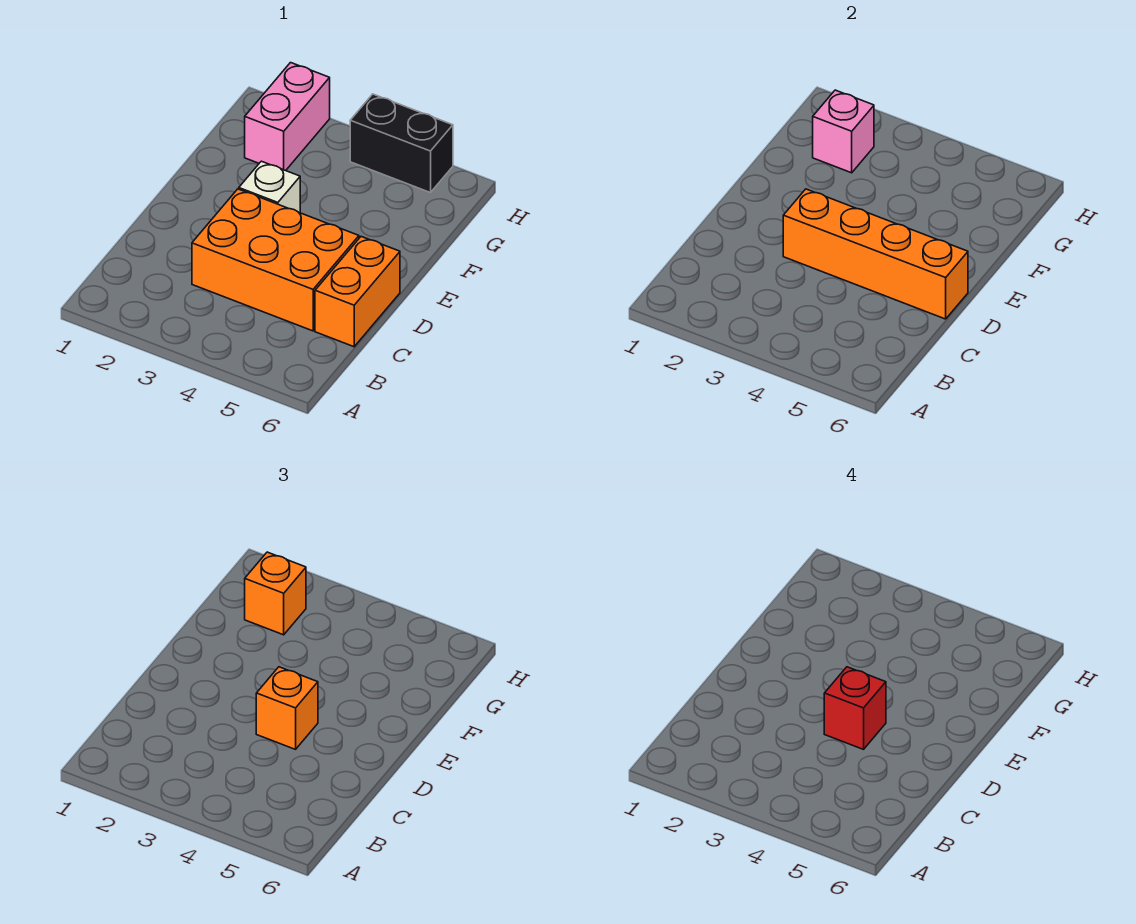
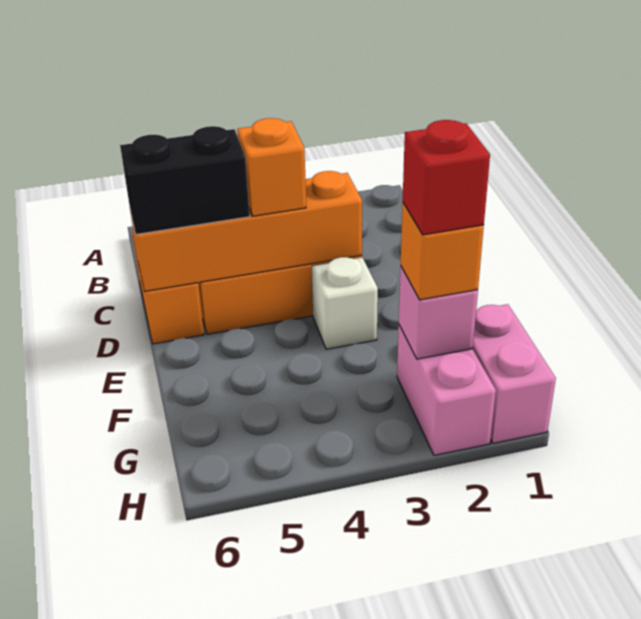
red brick D4 level 4 -> red brick G2 level 4
none -> pink brick G1:H1 level 1
black brick H4:H5 level 1 -> black brick D5:D6 level 3

